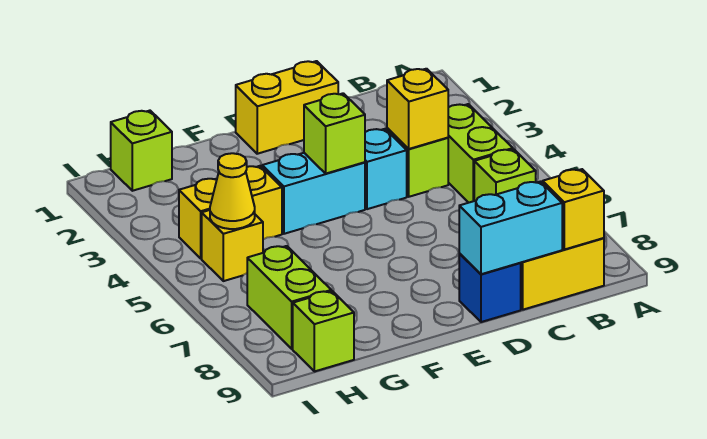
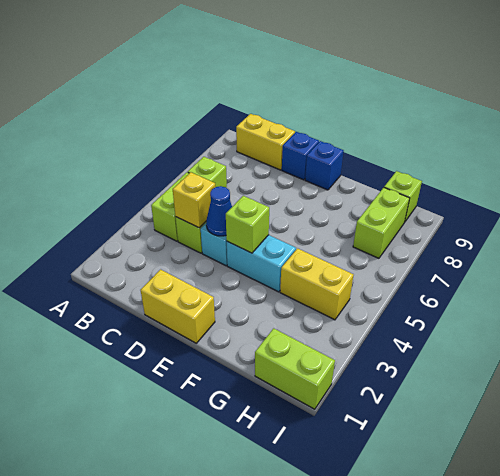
yellow brick B9 level 2 -> none
cyan brick C9:D9 level 2 -> none
none -> blue cone D4 level 2
none -> blue brick E9 level 1
lime brick H1 level 1 -> lime brick H1:I1 level 1
yellow brick H5 level 1 -> none
yellow cone H5 level 2 -> none

